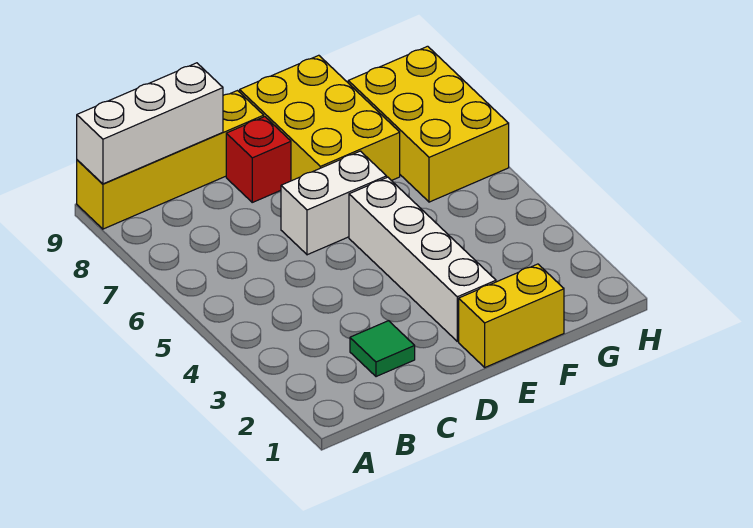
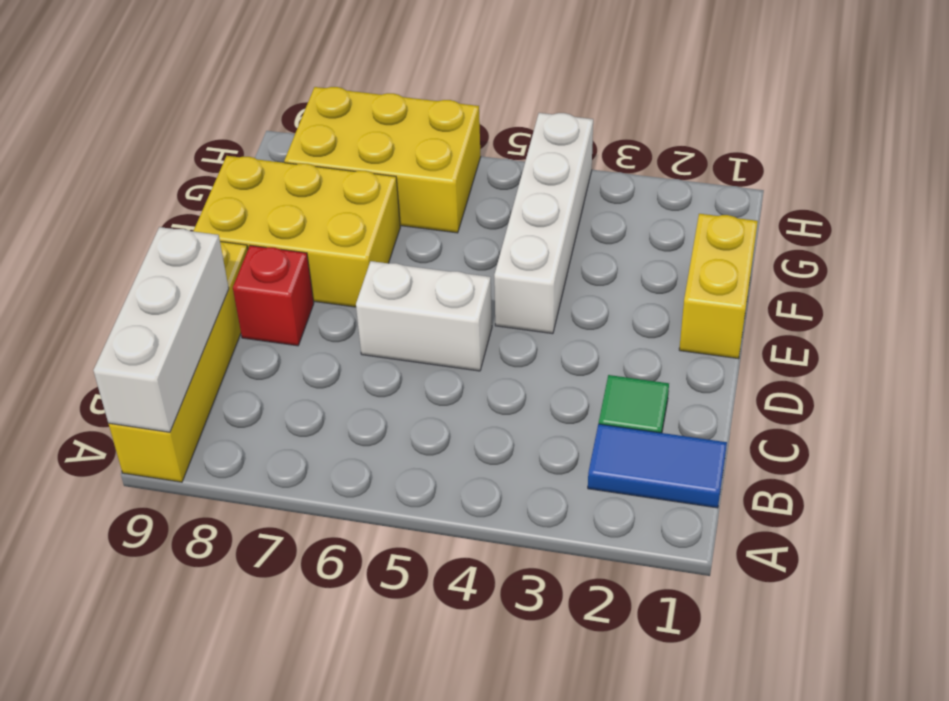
none -> blue tile B1:B2 level 1
white brick D6:E6 level 1 -> white brick D5:D6 level 1
white brick E2:E5 level 1 -> white brick E4:H4 level 1

